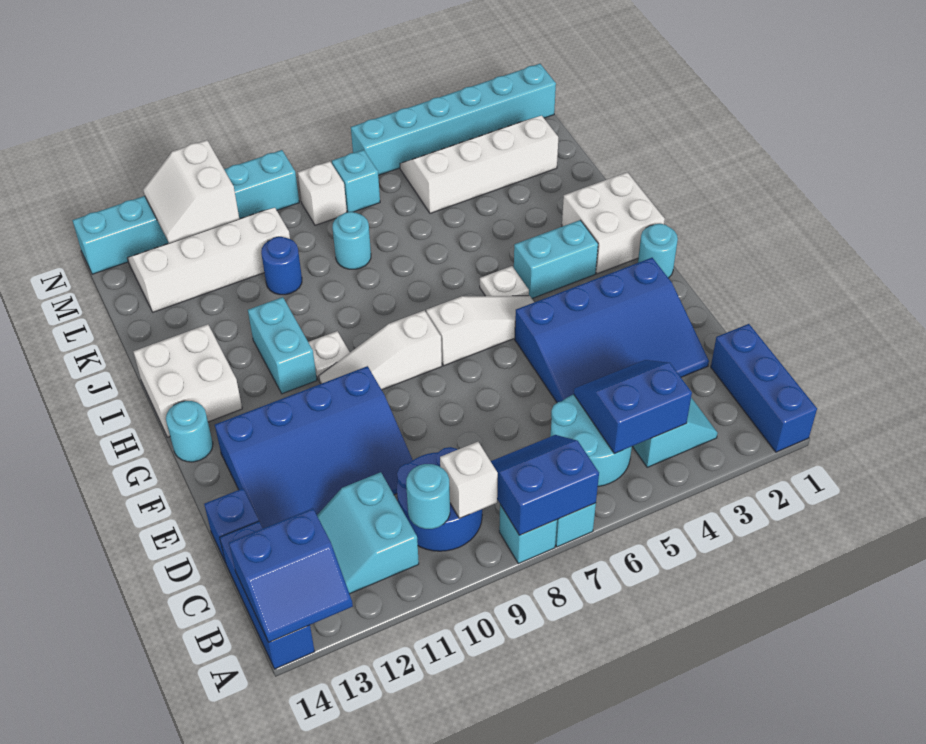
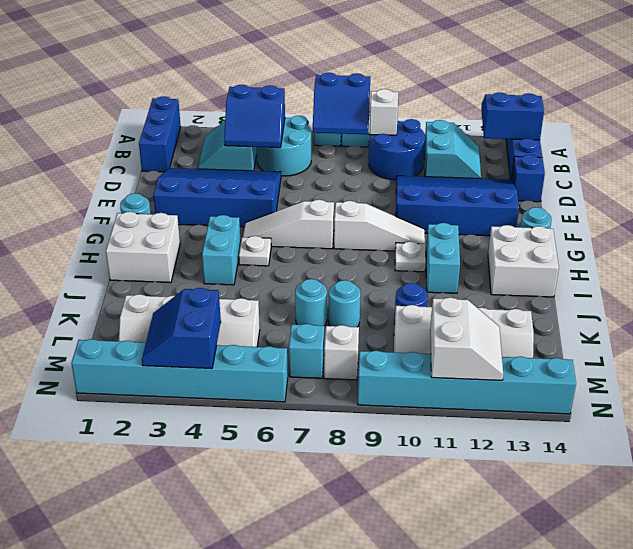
cyan round brick B10 level 2 -> cyan round brick K7 level 1
cyan brick H3:H4 level 1 -> cyan brick H4:I4 level 1
none -> blue slope M3:N4 level 2 top 4

